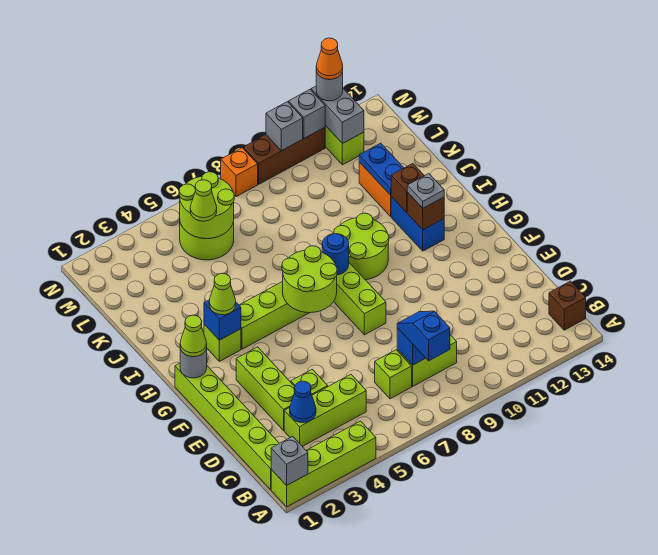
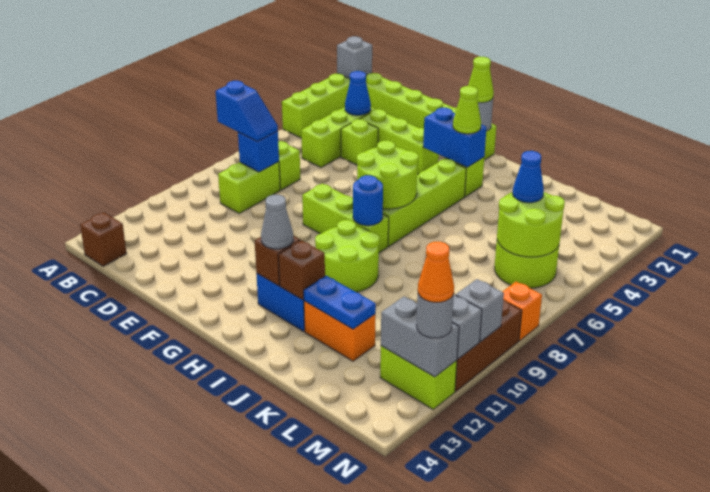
blue brick H3 level 2 -> blue brick G3:H3 level 2
grey plate H12 level 3 -> grey cone H12 level 3
lime cone L5 level 3 -> blue cone L5 level 3

